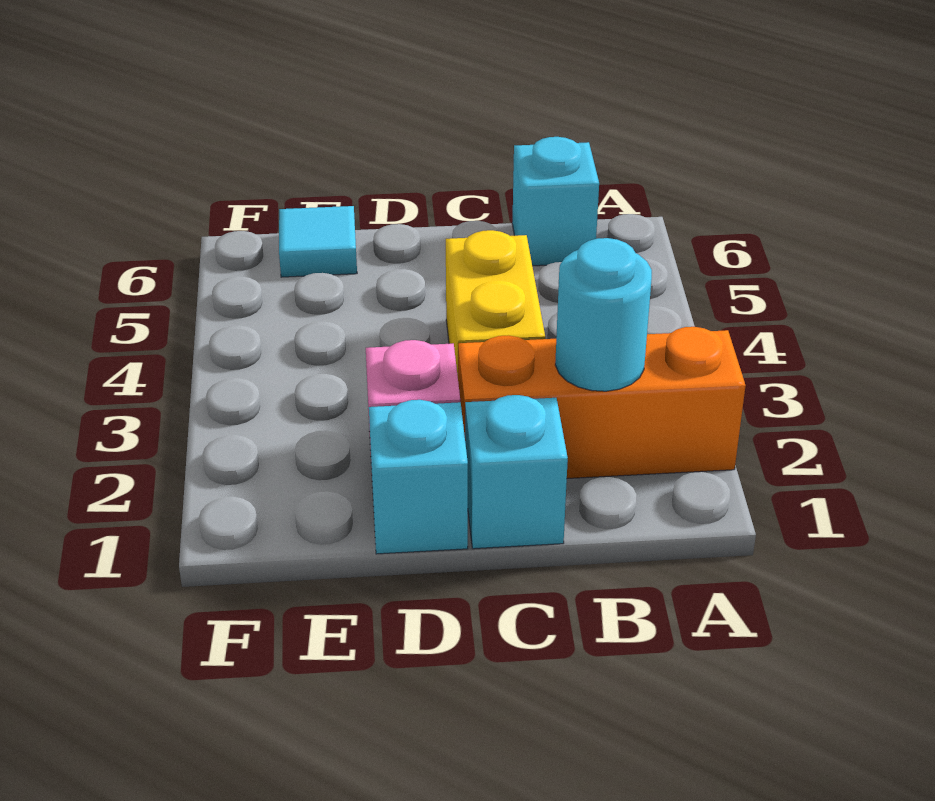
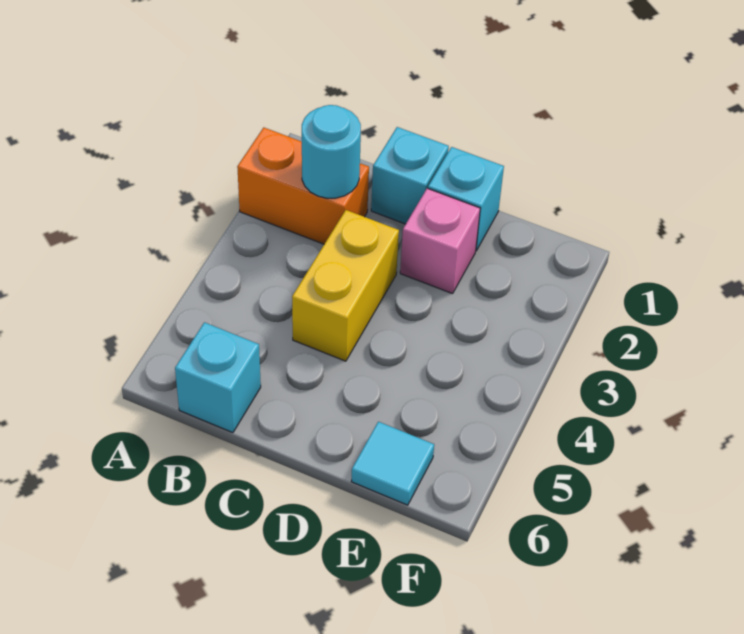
orange brick A2:C2 level 1 -> orange brick A2:B2 level 1

